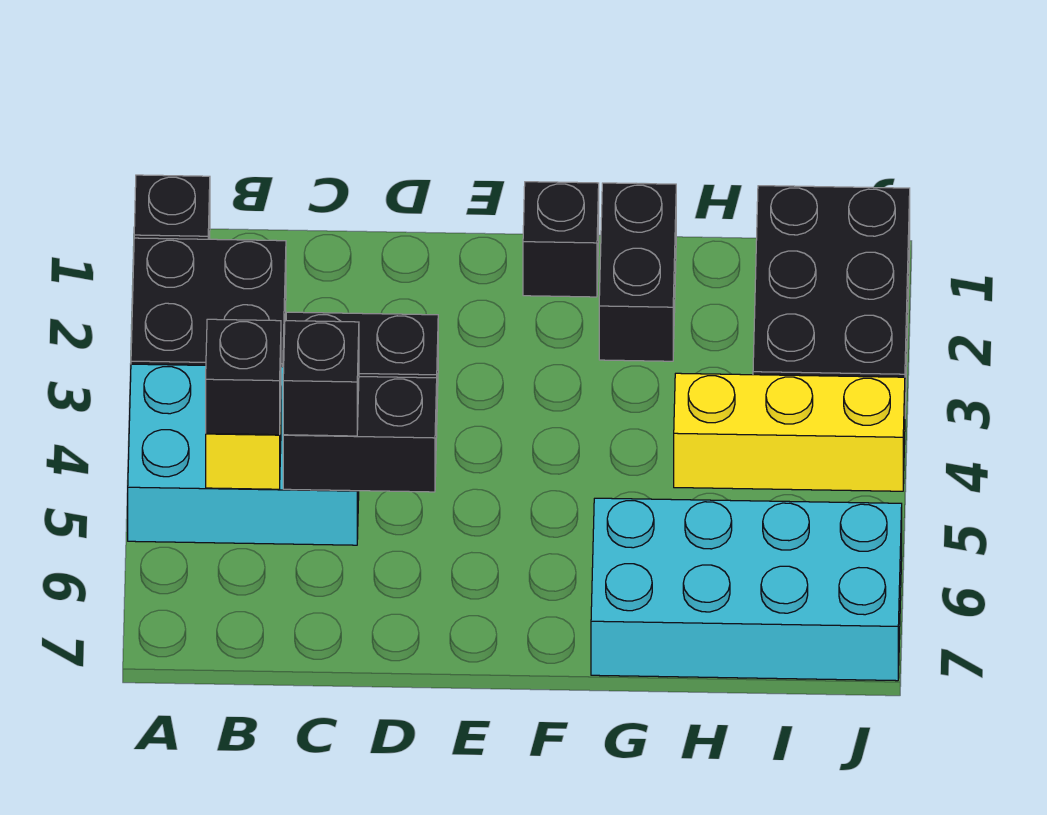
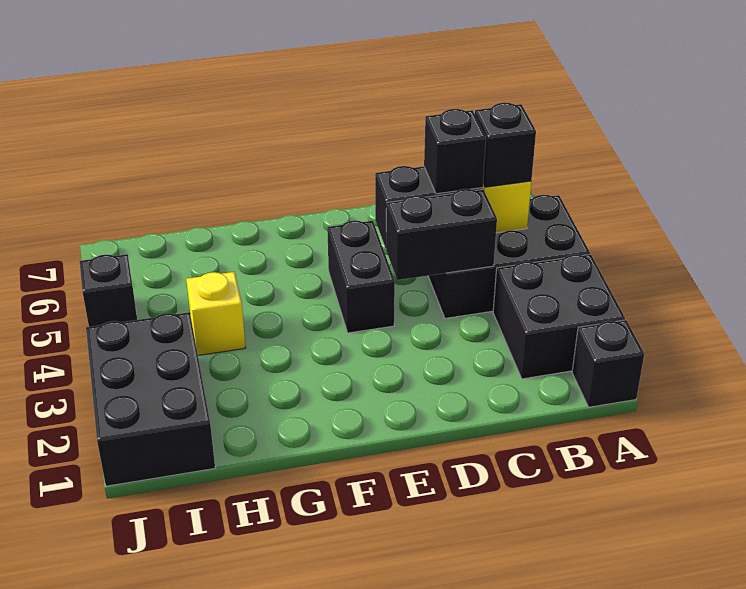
cyan brick A4:C5 level 1 -> black brick A4:C5 level 1
black brick F1 level 1 -> black brick J5 level 1
black brick G1:G2 level 1 -> black brick E4:E5 level 1
cyan brick G6:J7 level 1 -> none
yellow brick H4:J4 level 1 -> yellow brick H4 level 1

